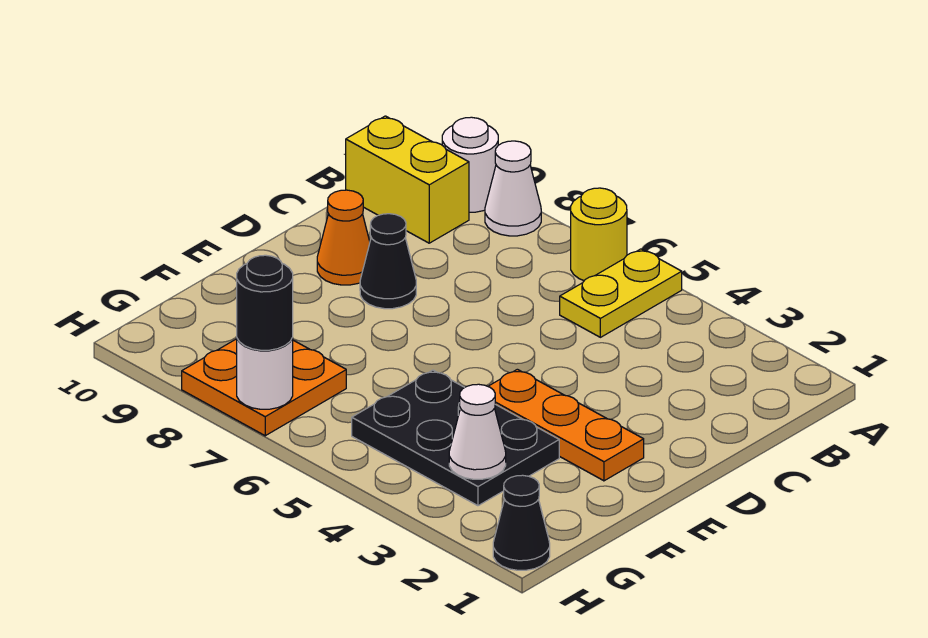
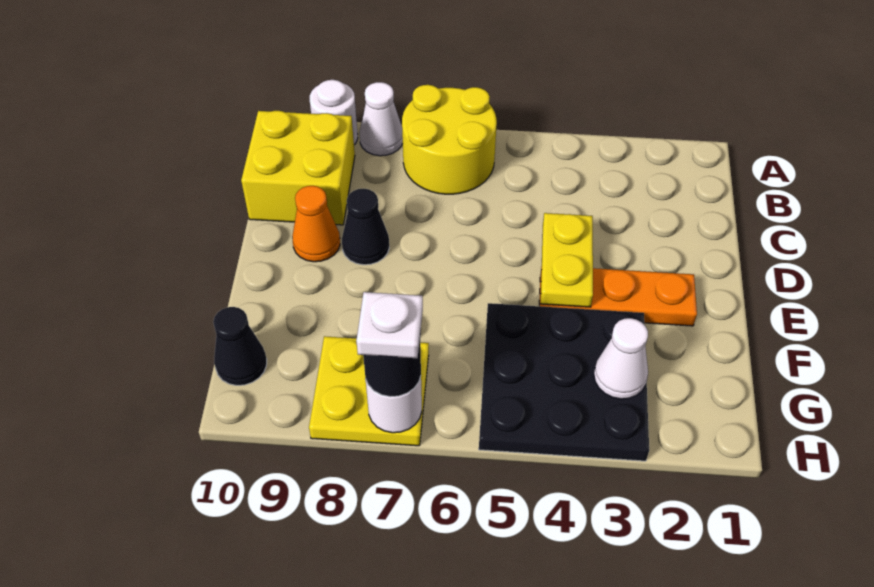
yellow plate A5:B5 level 1 -> yellow plate D4:E4 level 2
yellow round brick A6 level 1 -> yellow round brick A6:B7 level 1
yellow brick B9:B10 level 1 -> yellow brick B9:C10 level 1
black plate F3:G5 level 1 -> black plate F3:H5 level 1
orange plate G7:H8 level 1 -> yellow plate G7:H8 level 1
black cone H1 level 1 -> black cone G10 level 1
none -> white plate H7 level 4

